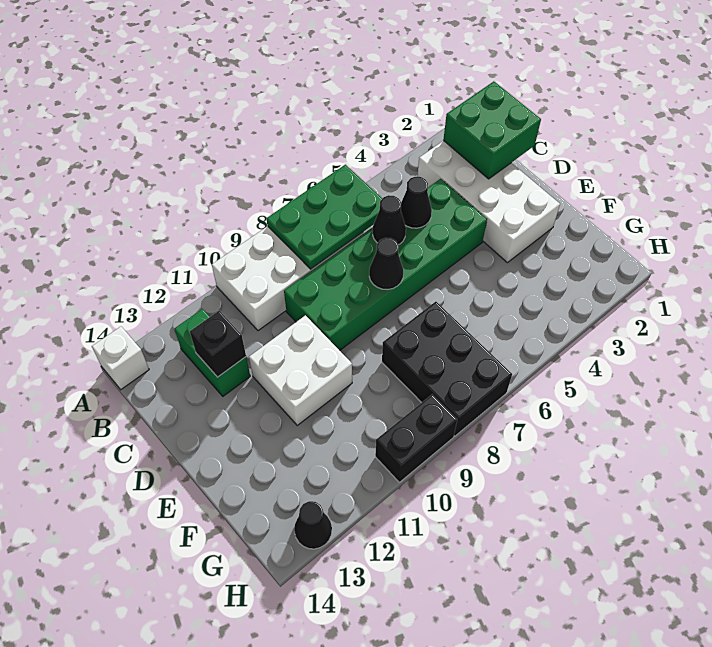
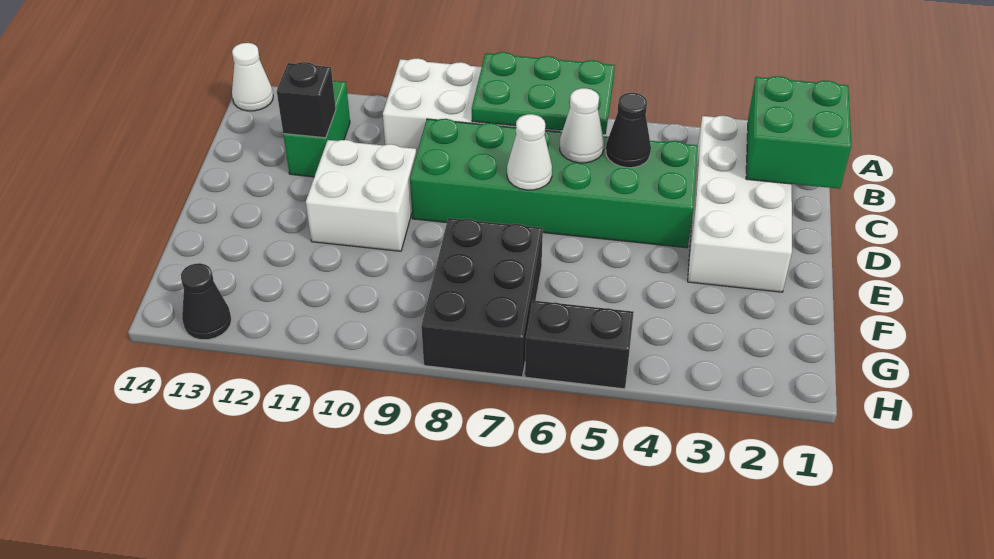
white brick A14 level 1 -> white cone A14 level 1
black cone C6 level 2 -> white cone C6 level 2
black cone D7 level 2 -> white cone D7 level 2
black brick H9:H10 level 1 -> black brick H5:H6 level 1

